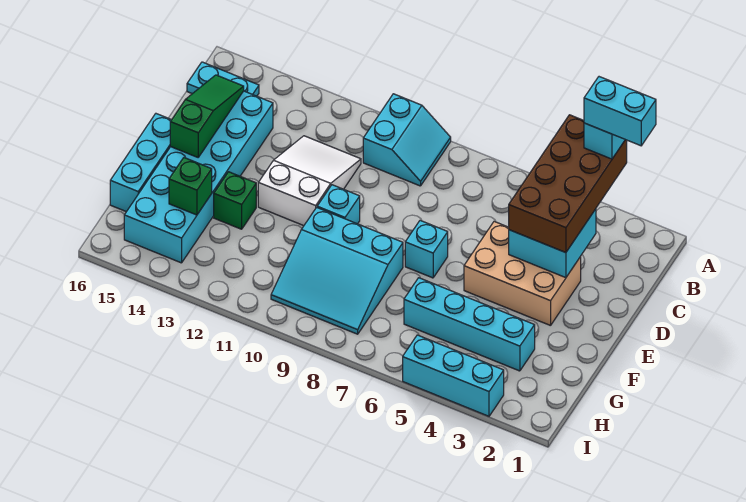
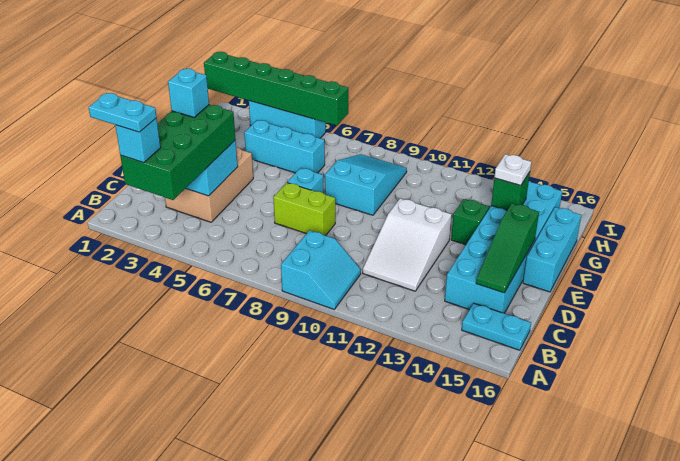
cyan brick A2:A3 level 5 -> cyan plate A2:A3 level 5
brown brick A3:D4 level 3 -> green brick A3:D4 level 3
cyan slope A9:B10 level 1 top 10 -> cyan slope A9:B10 level 1 top 9
tan brick D3:E5 level 1 -> tan brick C3:E4 level 1
none -> lime brick D7:D8 level 1
cyan brick E10 level 1 -> cyan brick D3 level 4
cyan slope F8:H10 level 1 top F -> cyan slope F8:H9 level 1 top F
cyan brick G3:G6 level 1 -> cyan brick G4:G6 level 1
none -> white plate G14 level 3
none -> green brick I1:I6 level 2

